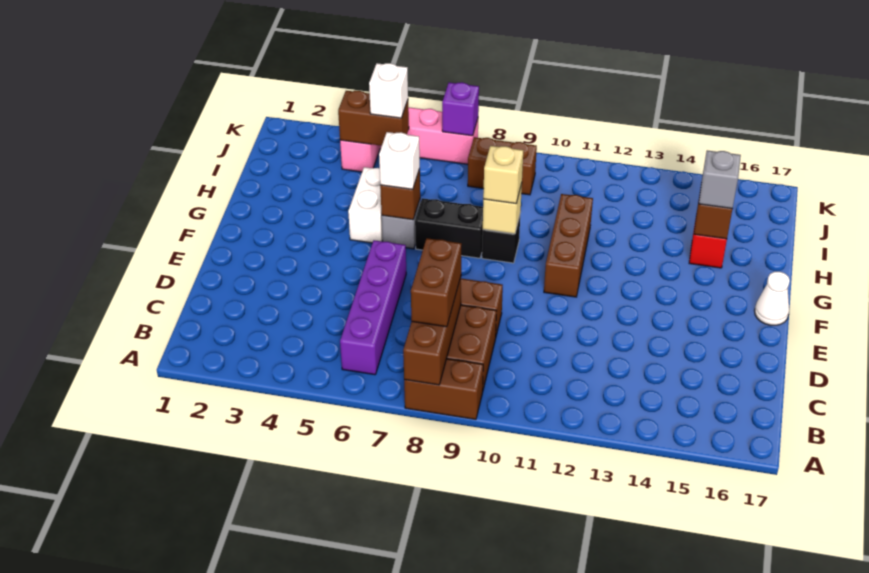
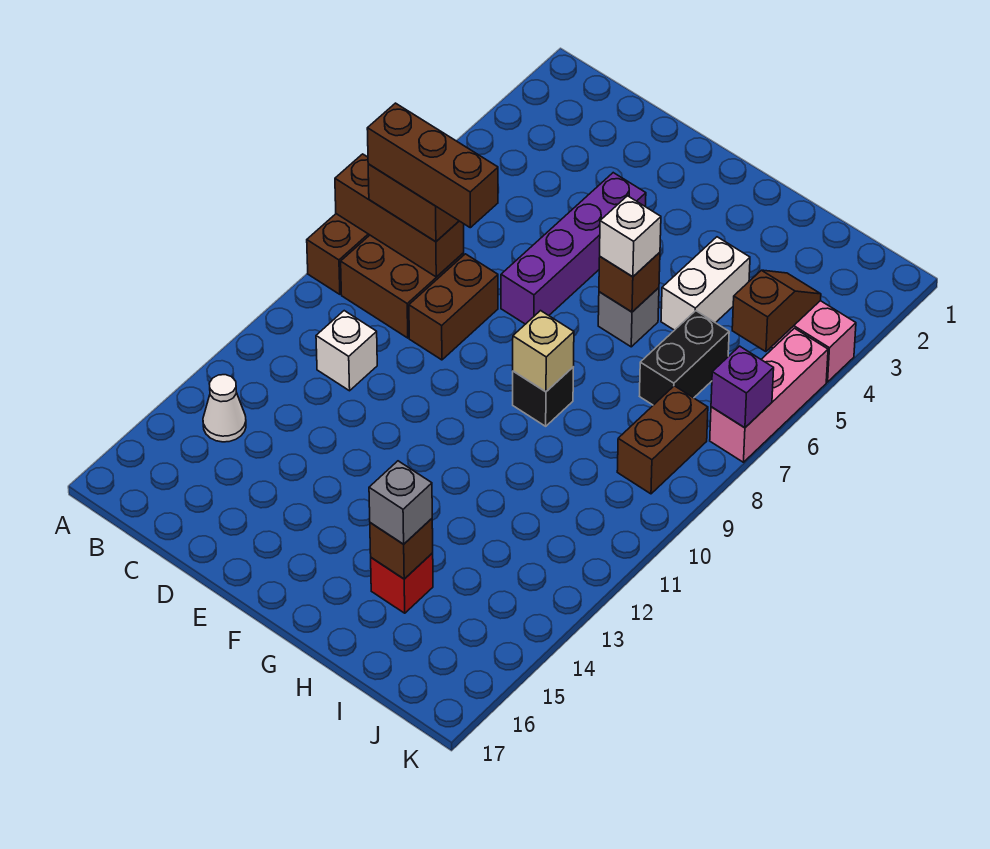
purple brick B6:E6 level 1 -> purple brick E4:E7 level 1
brown brick F11:H11 level 1 -> brown brick B8:D8 level 4
white cone F17 level 1 -> white cone B14 level 1
white brick G5:H5 level 1 -> white brick H4:H5 level 1
black brick G7:G8 level 1 -> black brick I6:I7 level 1
tan brick G9 level 3 -> none
brown brick J4:J5 level 2 -> brown slope J4:J5 level 2 top 5
white brick J5 level 3 -> white brick C11 level 1

